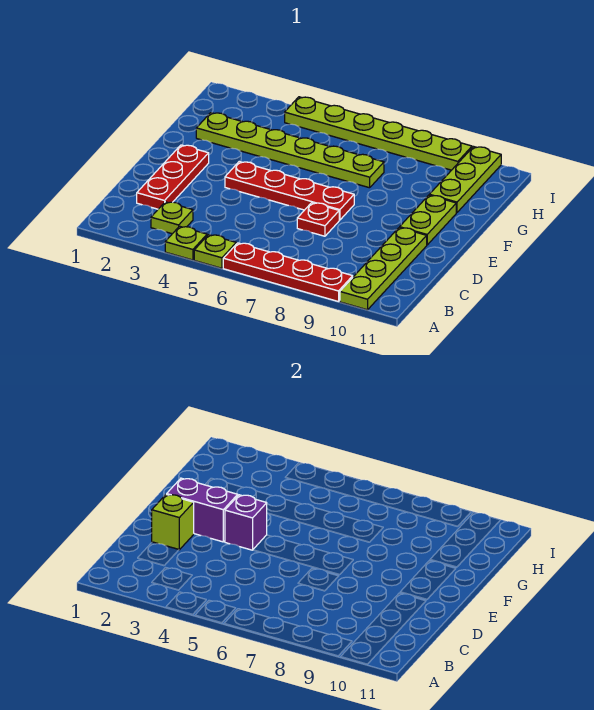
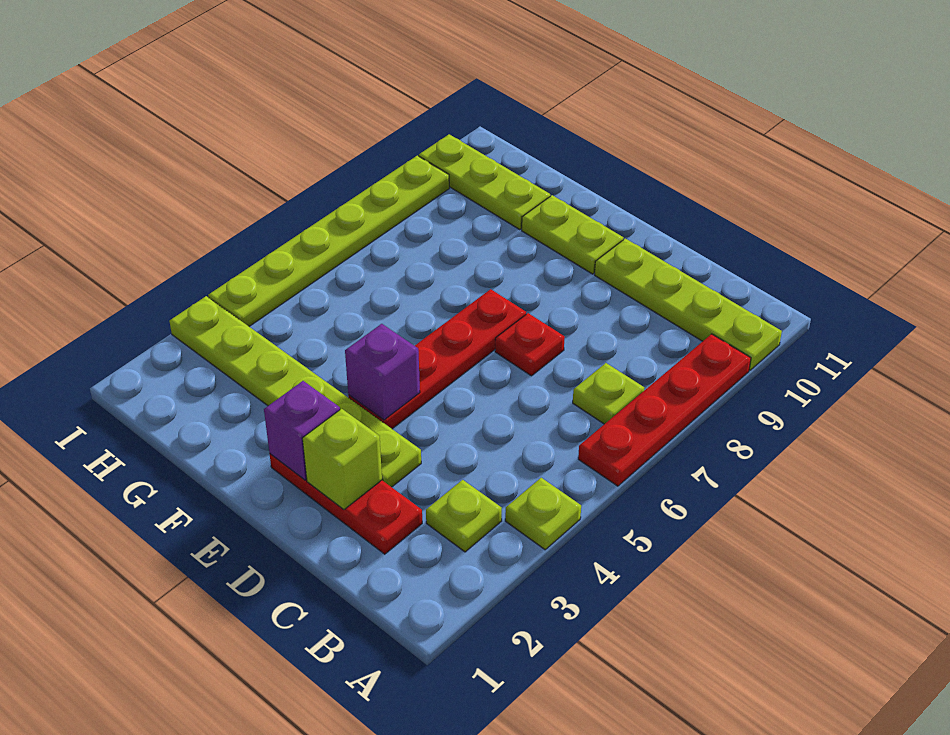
lime plate A5 level 1 -> lime plate B7 level 1
purple brick E2:E3 level 2 -> purple brick E2 level 2
lime plate G2:G7 level 1 -> lime plate D3:I3 level 1

